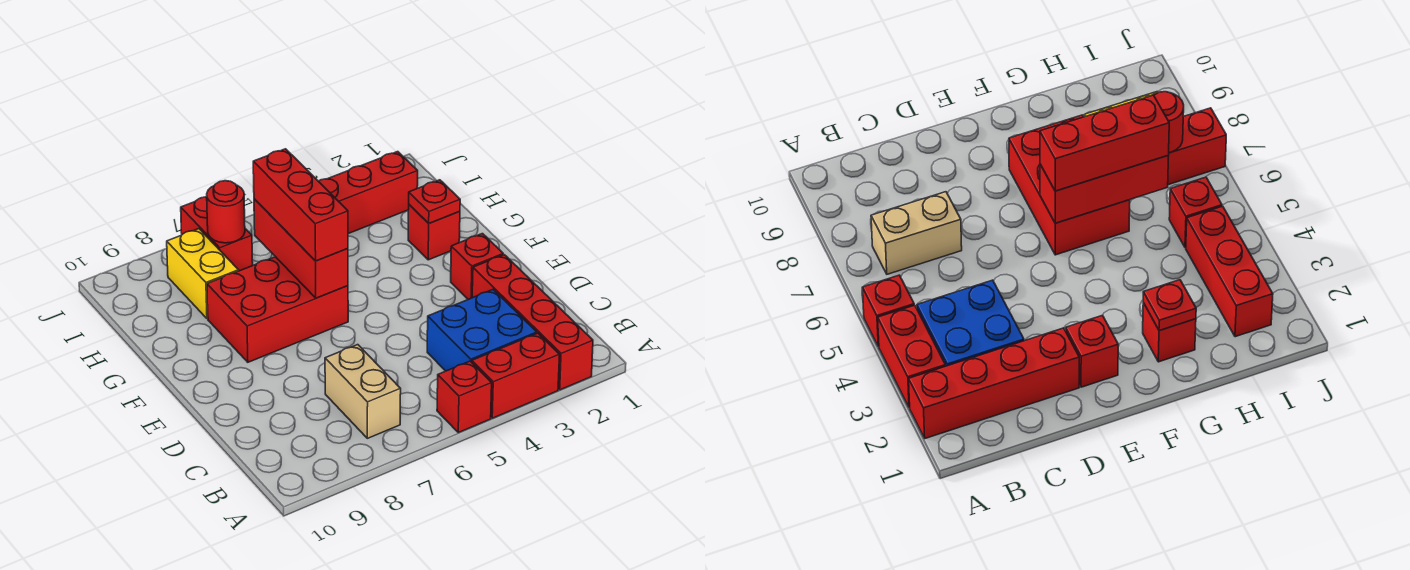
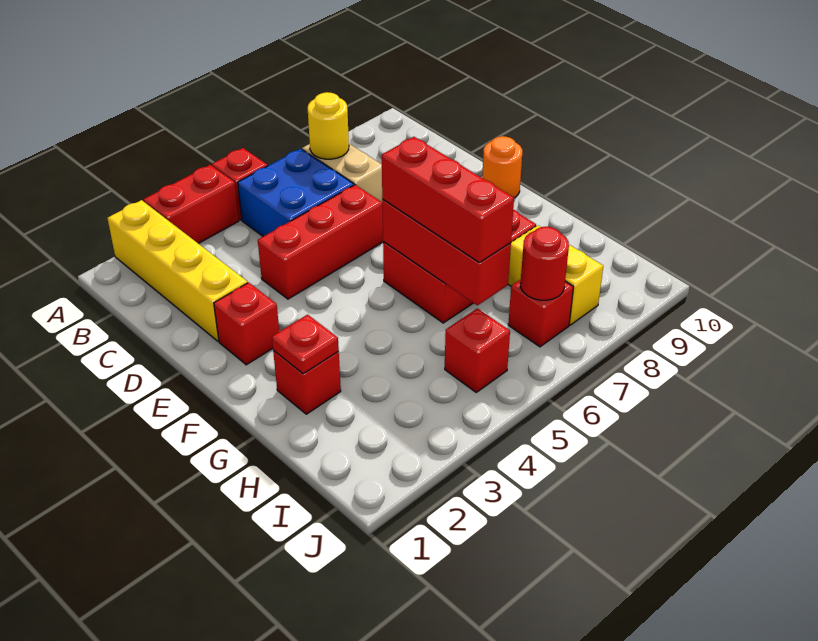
red brick A2:D2 level 1 -> yellow brick A2:D2 level 1
blue brick B3:C4 level 1 -> blue brick B5:C6 level 1
none -> yellow round brick B7 level 2
none -> orange round brick E10 level 1
red brick I2:I4 level 1 -> red brick D4:D6 level 1
red brick I7:J7 level 1 -> red brick I7 level 1

